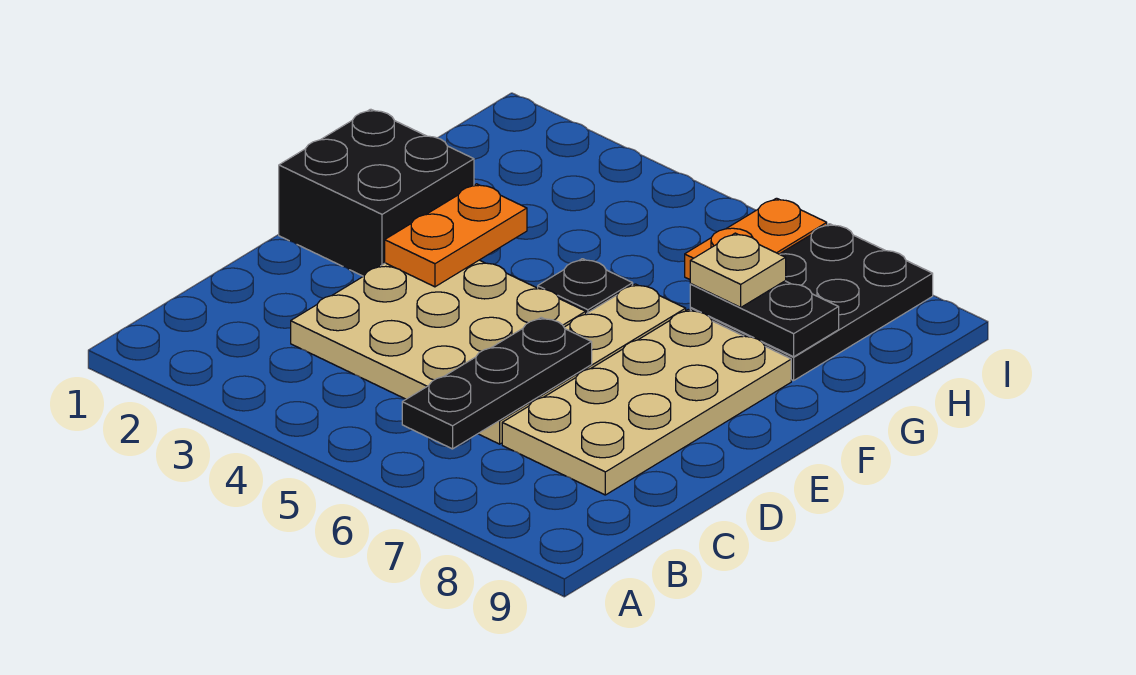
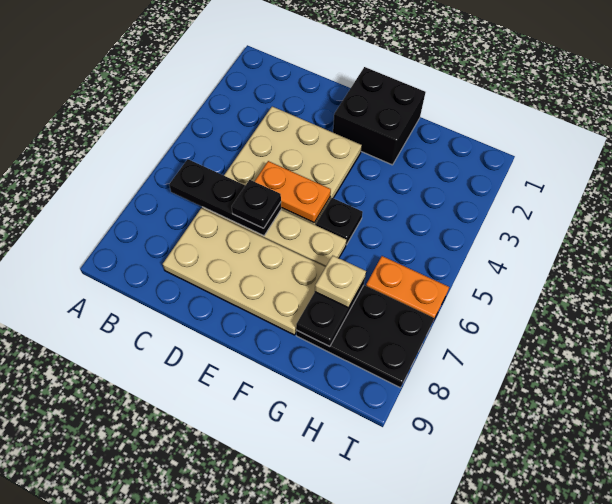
none -> black plate D6 level 3
orange plate E3:F3 level 2 -> orange plate D5:E5 level 2

